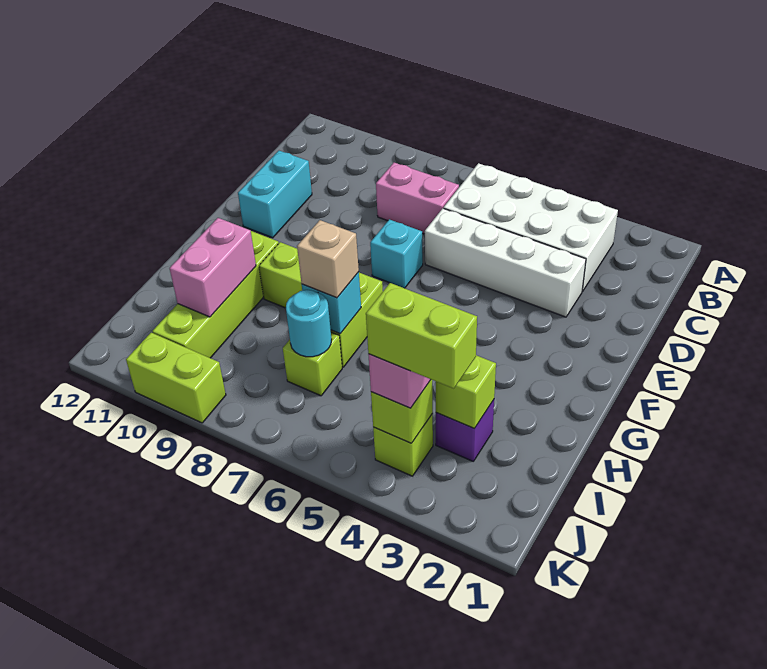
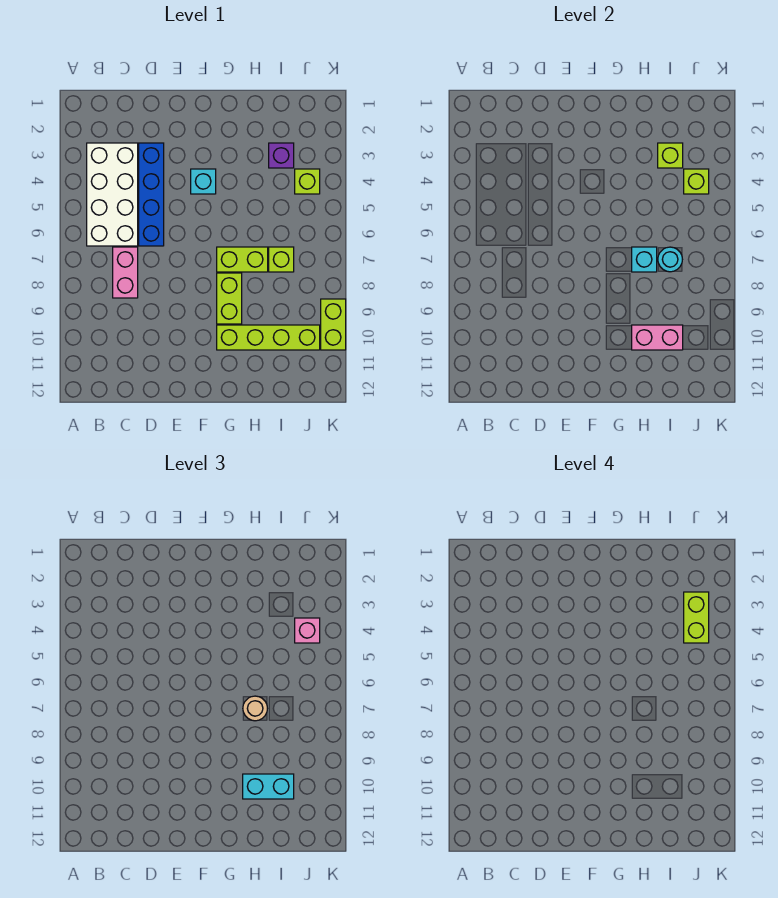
white brick D3:D6 level 1 -> blue brick D3:D6 level 1
cyan brick D11:E11 level 1 -> cyan brick H10:I10 level 3
cyan brick E7 level 1 -> cyan brick F4 level 1
tan brick H7 level 3 -> tan round brick H7 level 3

